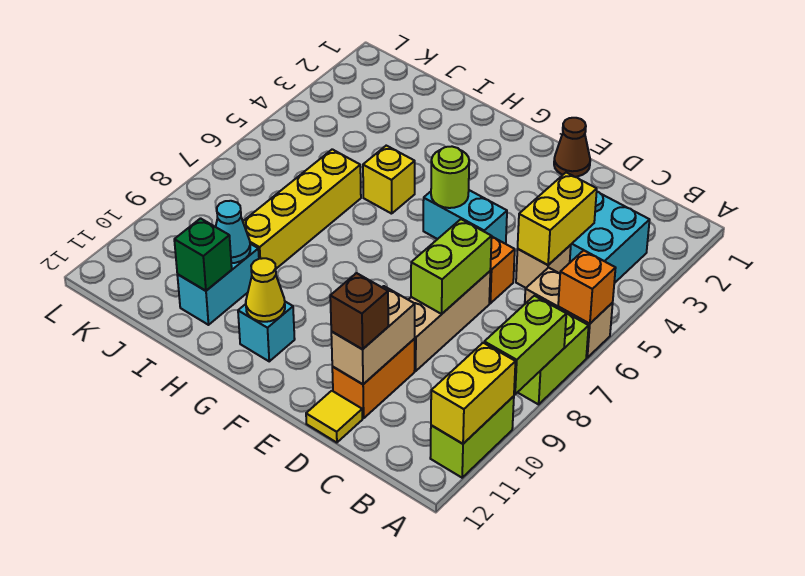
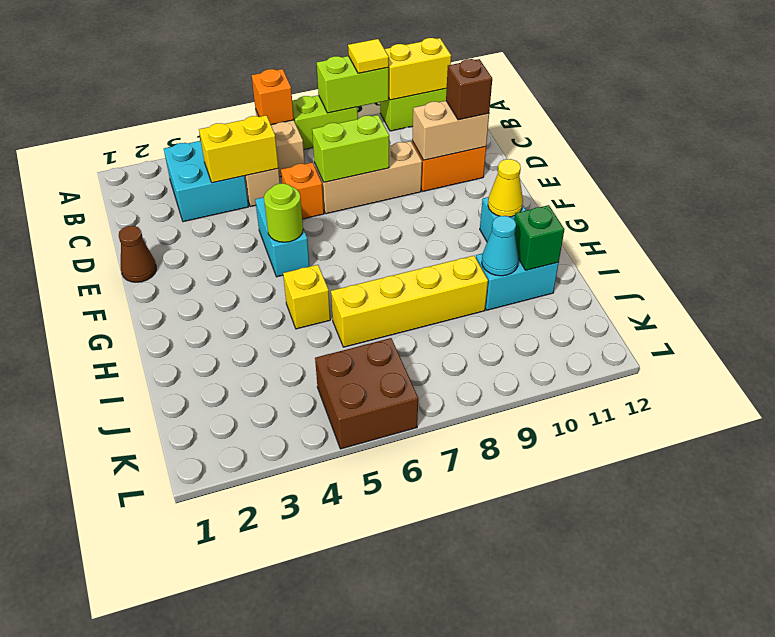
yellow tile D12 level 1 -> yellow tile A9 level 3
none -> brown brick K5:L6 level 1

